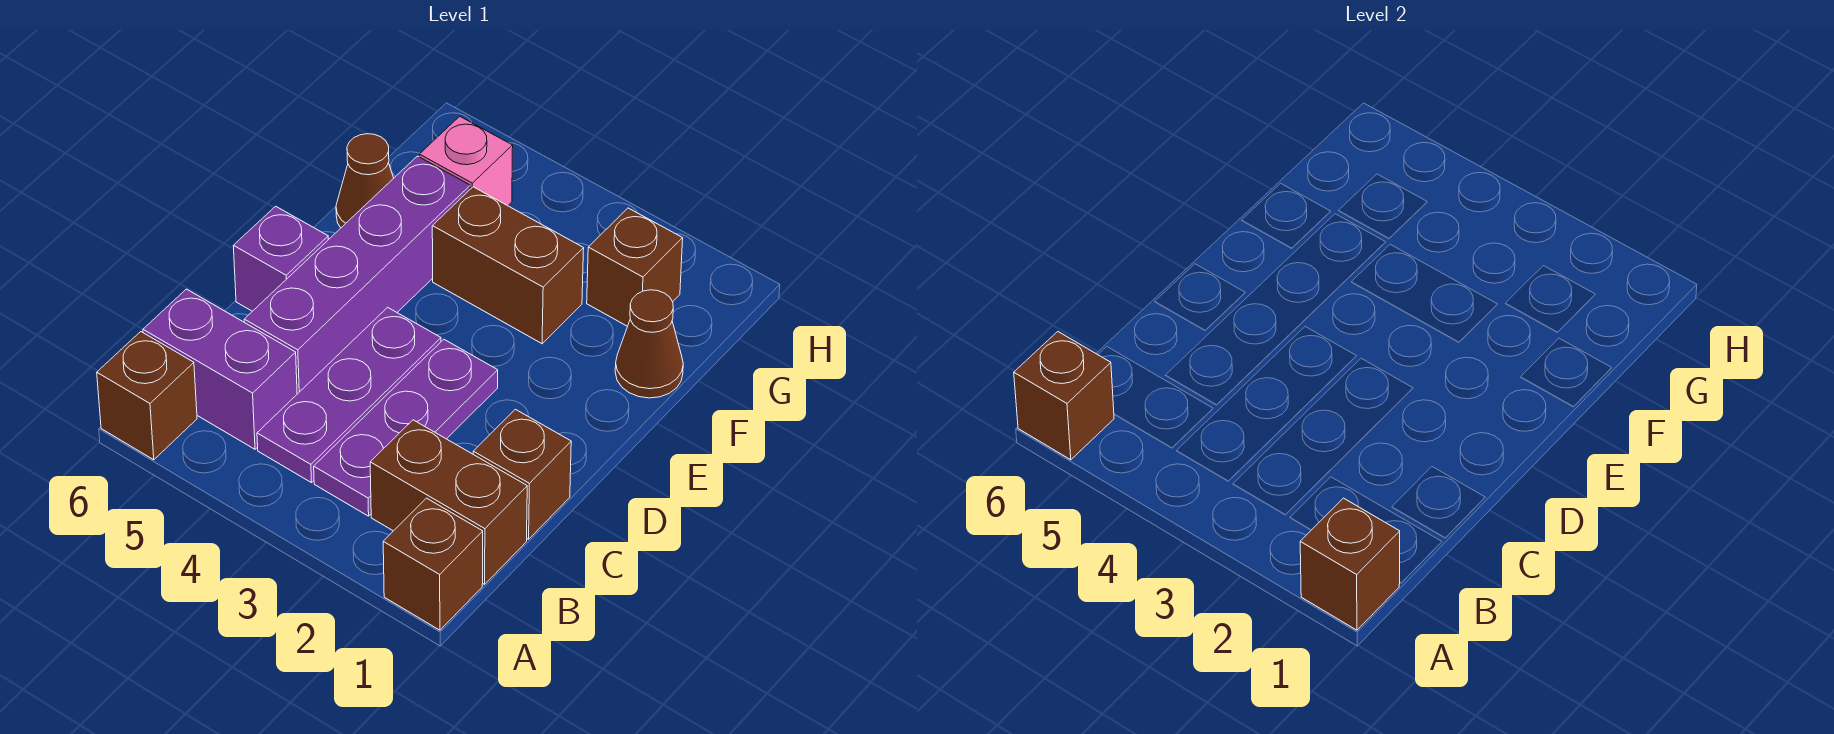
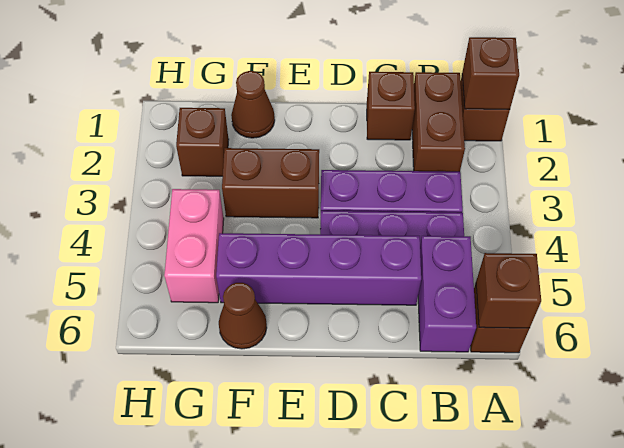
purple brick D6 level 1 -> none
brown brick F3:F4 level 1 -> brown brick E3:F3 level 1
pink brick G5 level 1 -> pink brick G4:G5 level 1

